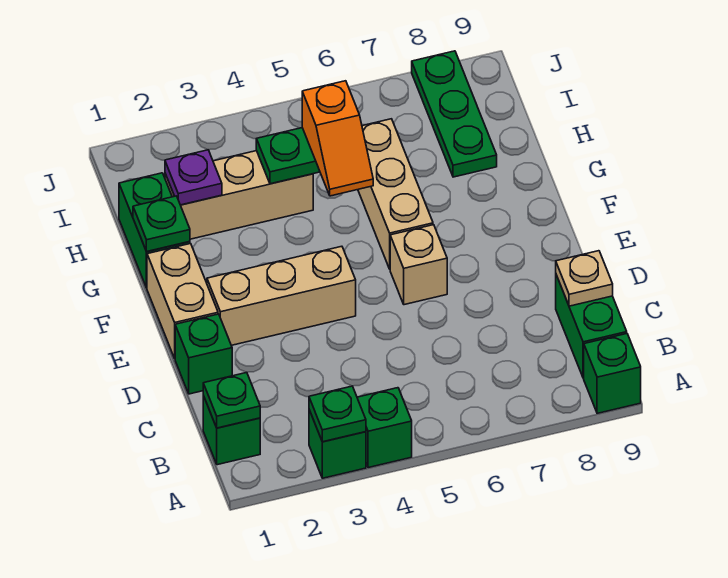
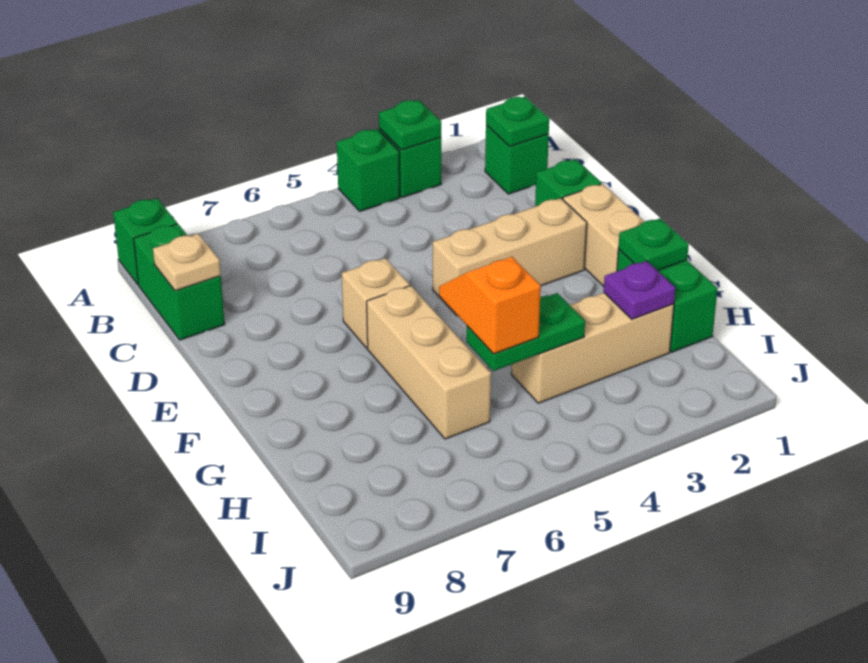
green plate H8:J8 level 1 -> none

